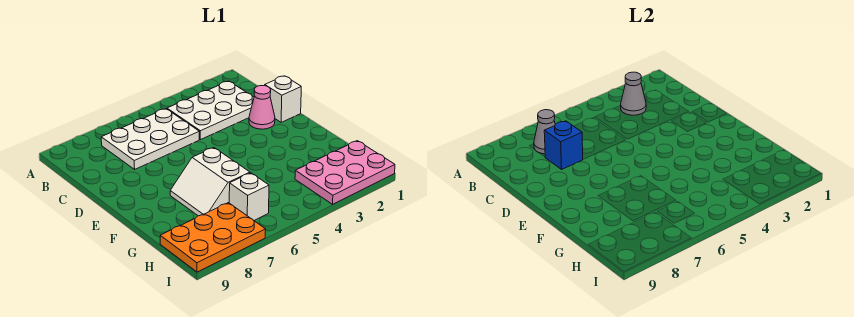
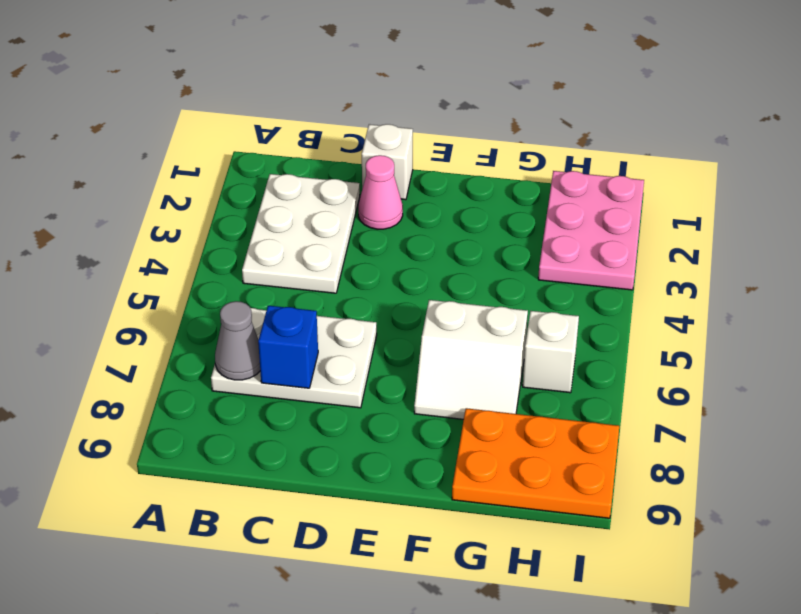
grey cone B3 level 2 -> none
white plate B5:C7 level 1 -> white plate B6:D7 level 1
orange plate H7:I9 level 1 -> orange plate G8:I9 level 1

